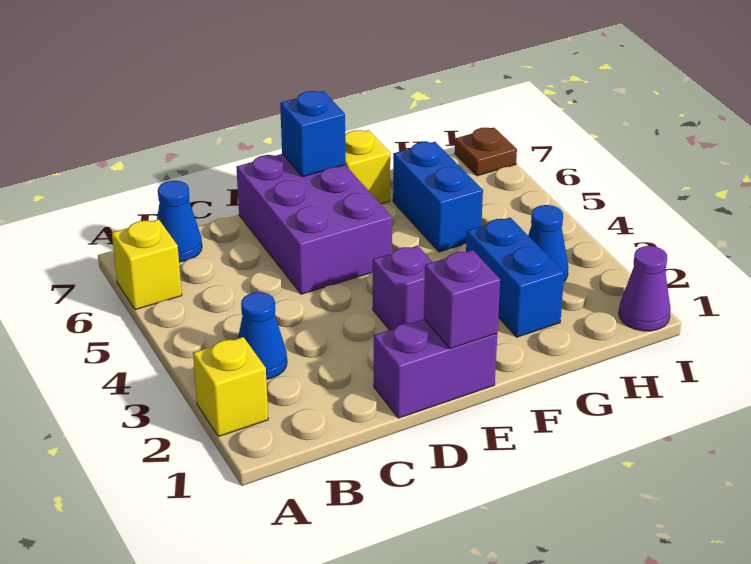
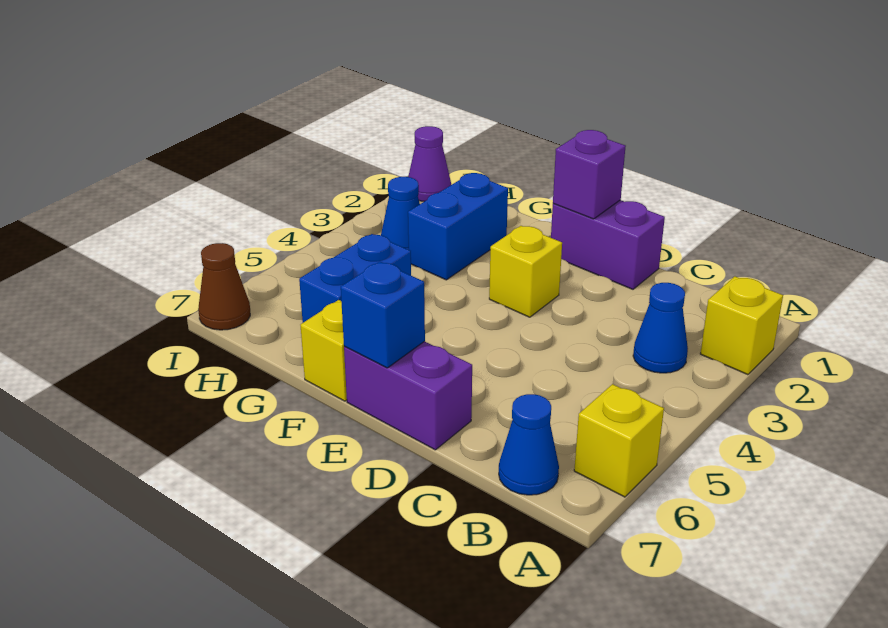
purple brick D5:E7 level 1 -> purple brick D7:E7 level 1
purple brick E3 level 1 -> yellow brick E3 level 1
brown plate I7 level 1 -> brown cone I7 level 1

